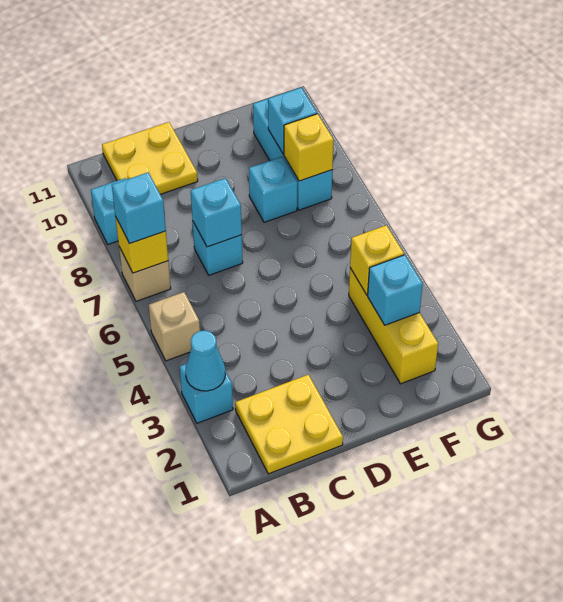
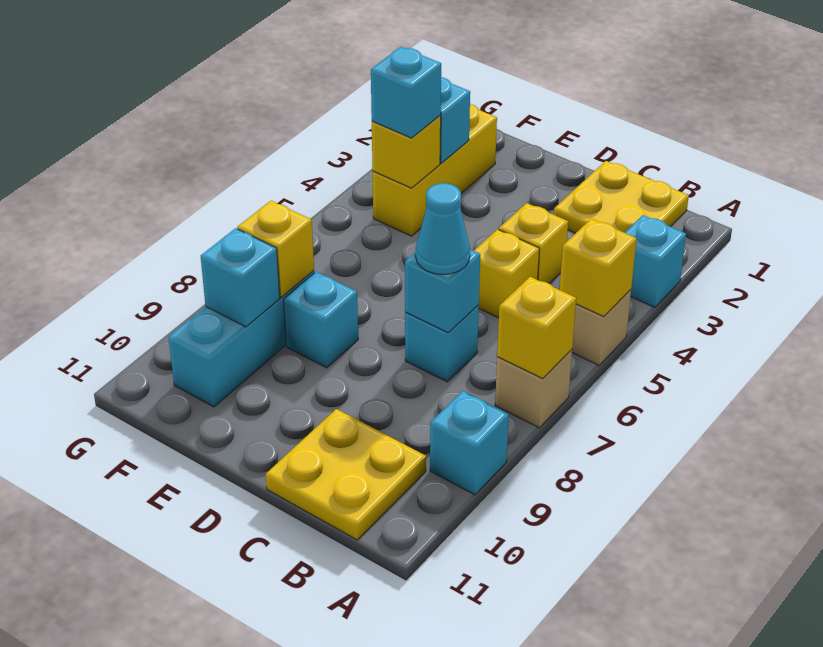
cyan cone A3 level 2 -> cyan cone C7 level 3
none -> yellow brick A5 level 2
cyan brick A7 level 3 -> cyan brick F4 level 3
none -> yellow brick C4 level 1
none -> yellow brick C5 level 1

